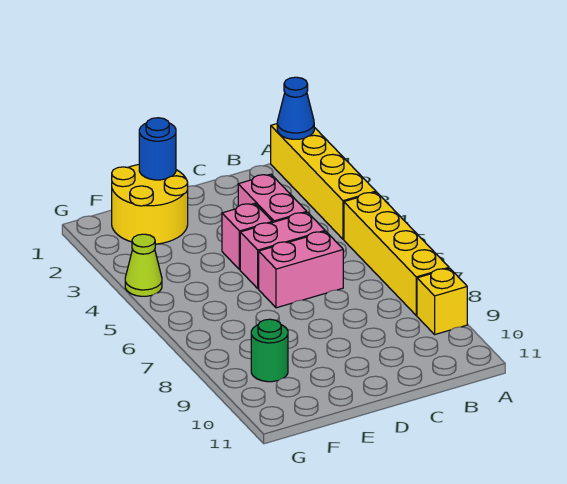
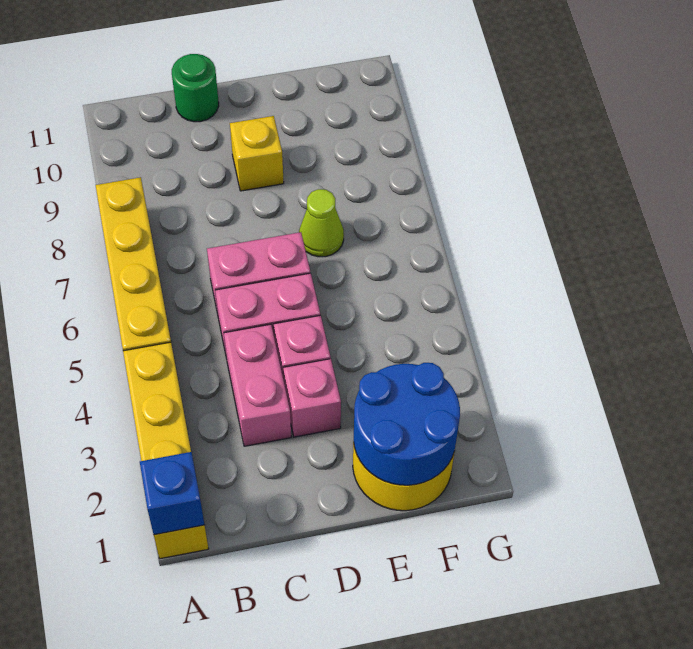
blue cone A1 level 2 -> blue brick A1 level 2
yellow brick A9 level 1 -> yellow brick D9 level 1
none -> pink brick D3 level 1
blue round brick E1 level 2 -> blue round brick E1:F2 level 2
green round brick F9 level 1 -> green round brick C11 level 1
lime cone G4 level 1 -> lime cone E7 level 1

